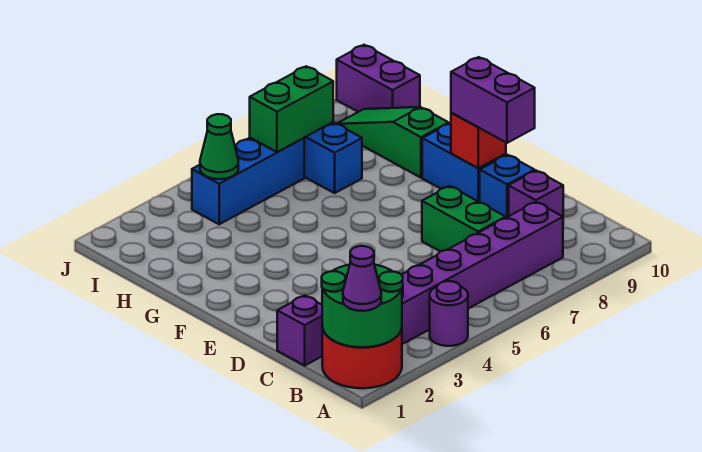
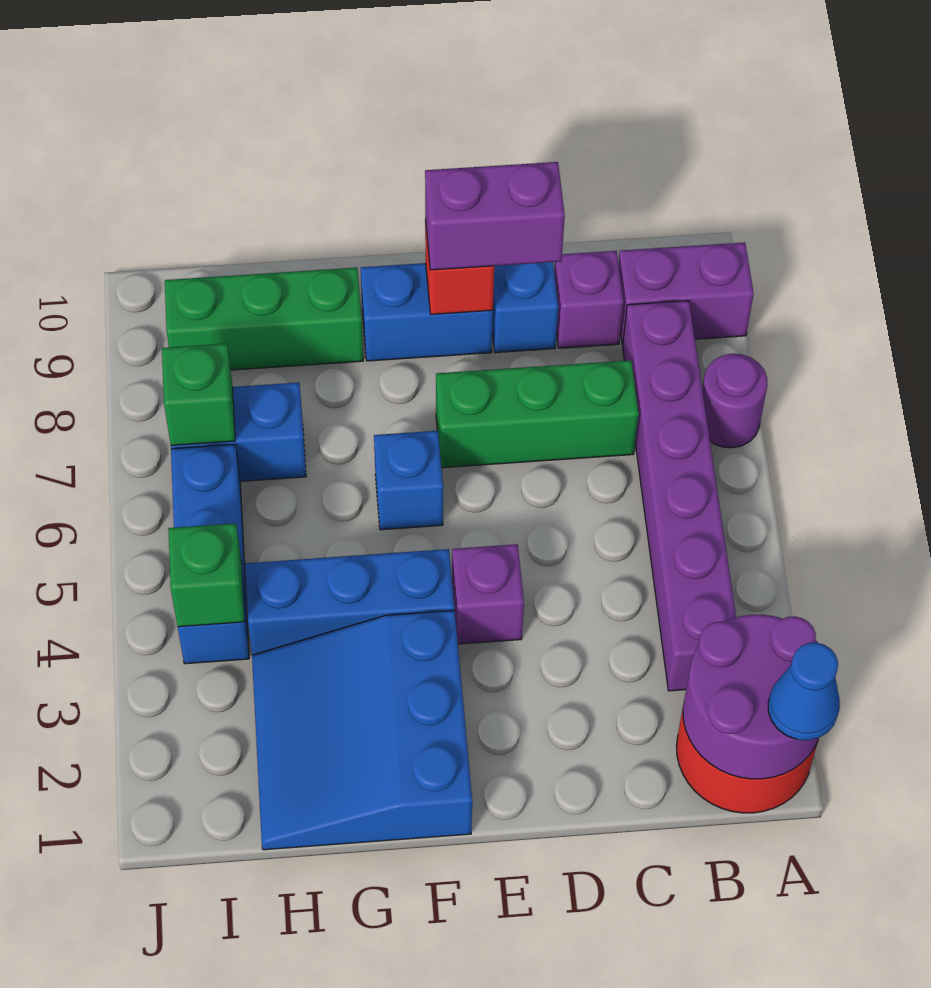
green round brick A1:B2 level 2 -> purple round brick A1:B2 level 2
purple cone A1 level 3 -> blue cone A1 level 3
purple round brick A4 level 1 -> purple round brick A7 level 1
purple brick C1 level 1 -> purple brick E4 level 1
green brick C7:D7 level 1 -> green brick C7:E7 level 1
none -> blue slope F1:H3 level 1 top F
none -> blue brick F4:H4 level 1
none -> blue brick F6 level 1
green slope G9:I9 level 1 top G -> green brick G9:I9 level 1
green cone I4 level 2 -> green brick I4 level 2
green brick I6:I7 level 2 -> green brick I7 level 2
purple brick I10:J10 level 1 -> purple brick A9:B9 level 1

